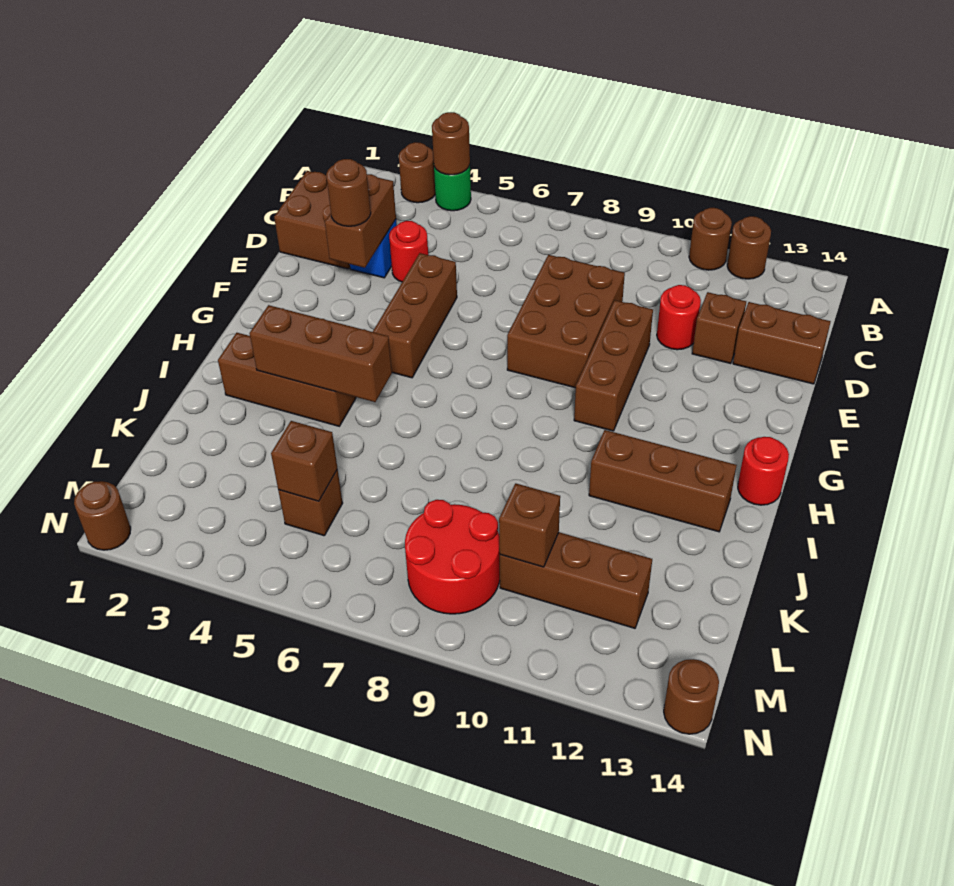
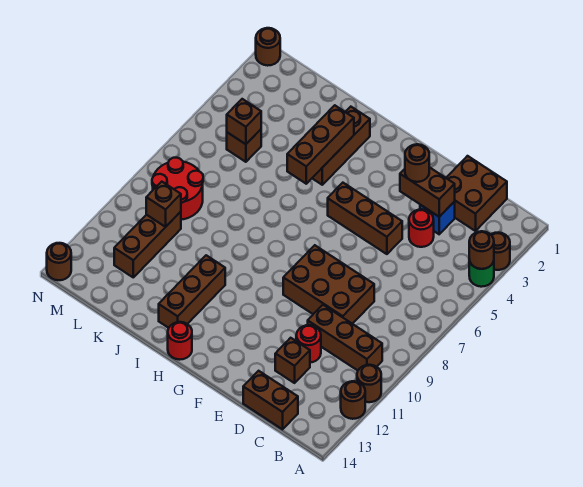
brown brick D13:D14 level 1 -> brown brick C14:D14 level 1
brown brick E10:G10 level 1 -> brown brick B10:D10 level 1

